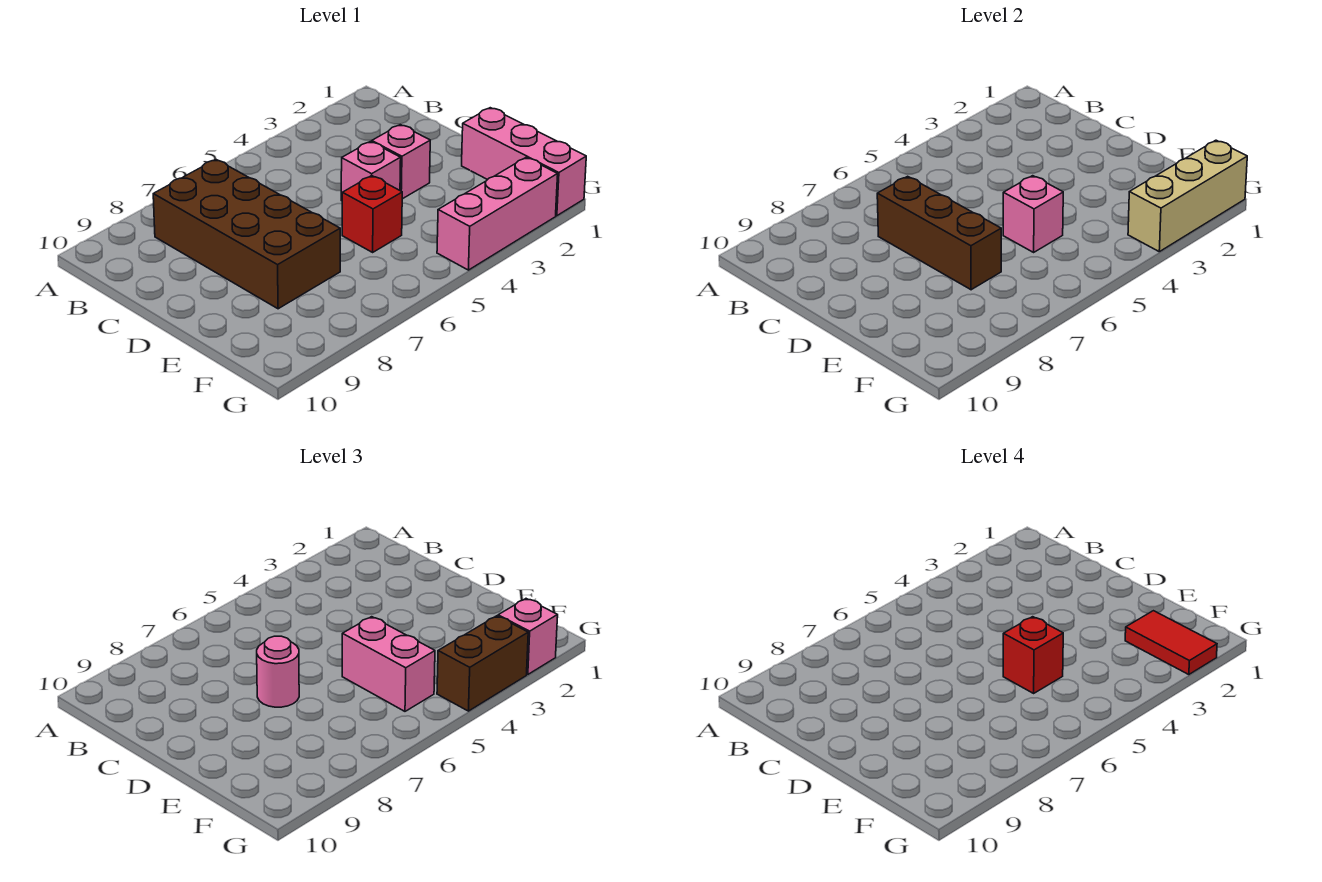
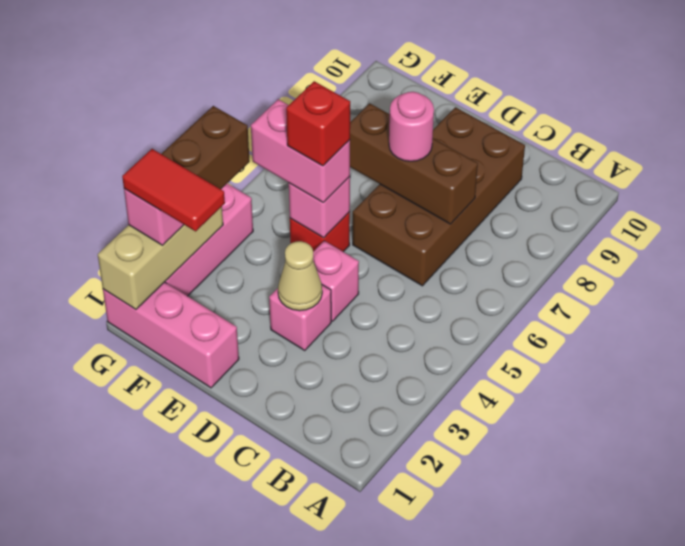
brown brick B7:E8 level 1 -> brown brick C6:D9 level 1
none -> tan cone D3 level 2

